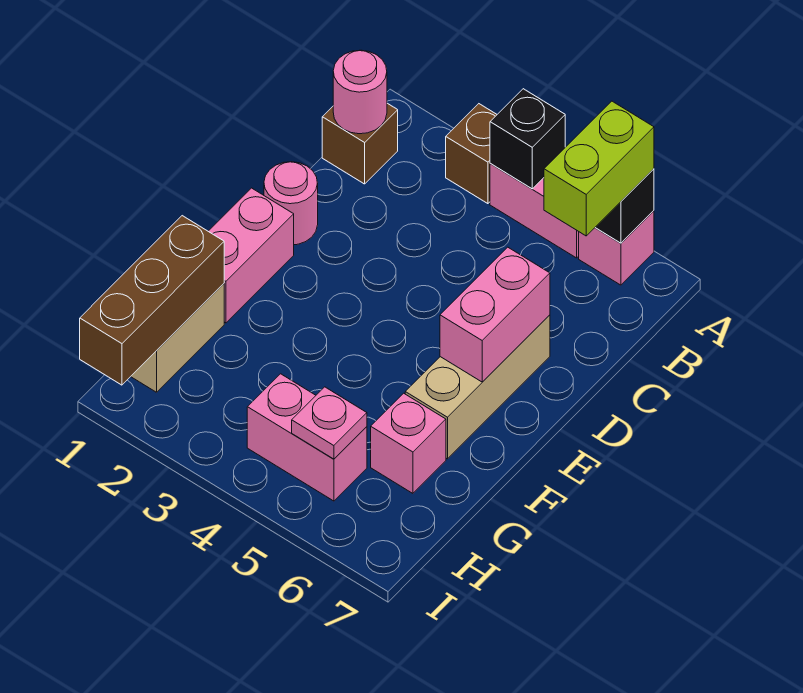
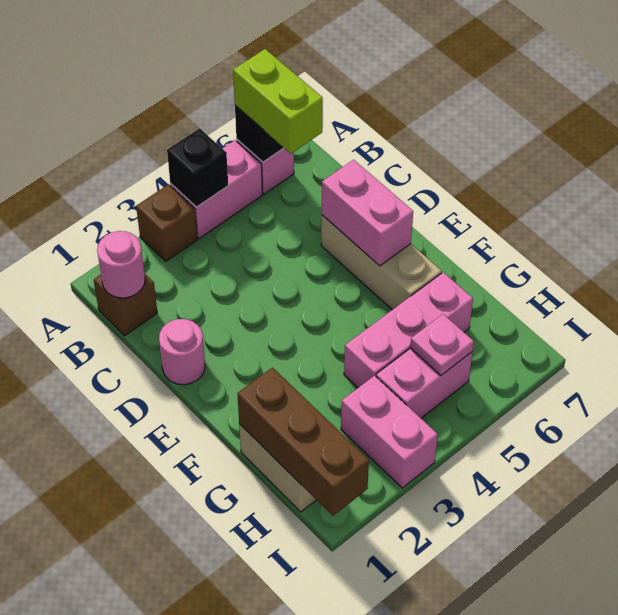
pink brick E1:F1 level 1 -> pink brick H3:I3 level 1
pink brick G6 level 1 -> pink brick G4:G6 level 1

